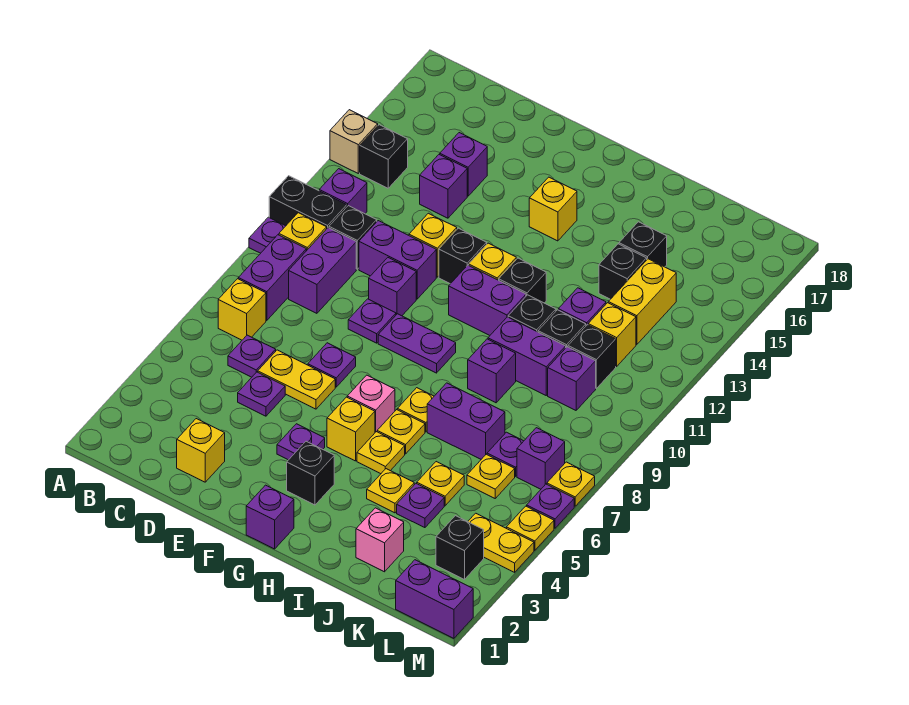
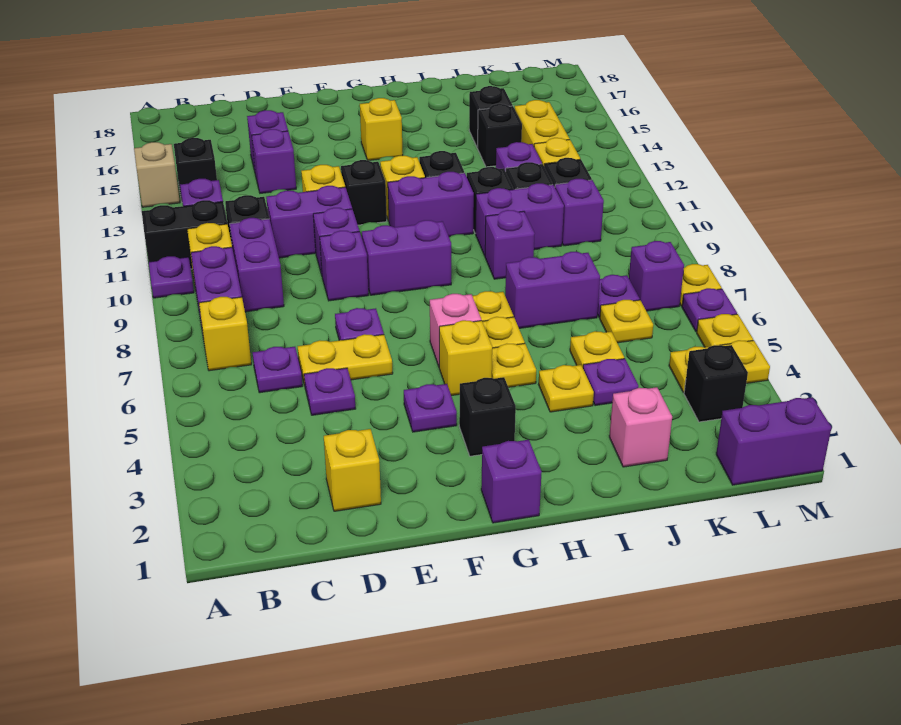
purple plate E9 level 1 -> purple brick E9 level 1
purple plate F9:G9 level 1 -> purple brick F9:G9 level 1

